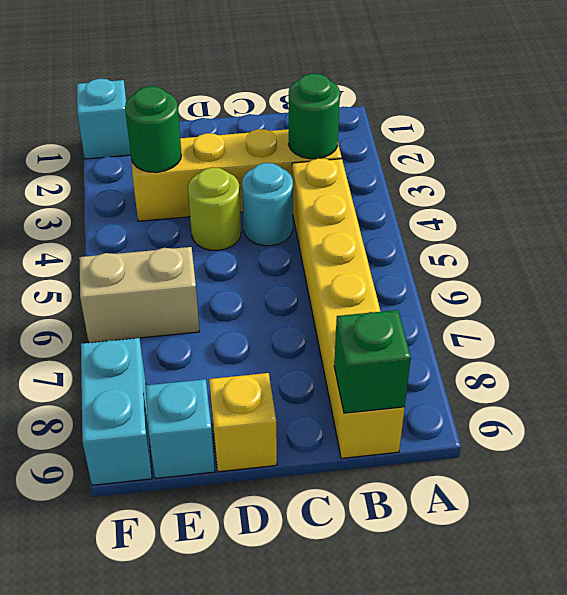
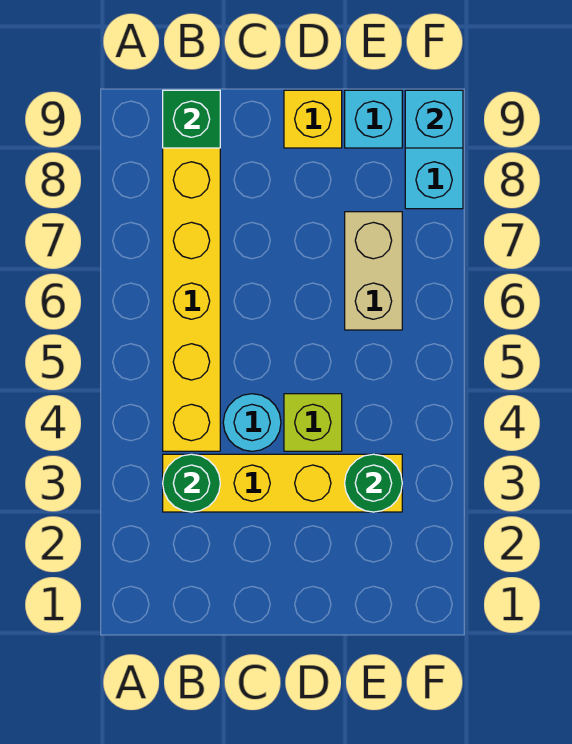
lime round brick D4 level 1 -> lime brick D4 level 1
tan brick E6:F6 level 1 -> tan brick E6:E7 level 1
cyan brick F1 level 1 -> cyan brick F9 level 2

